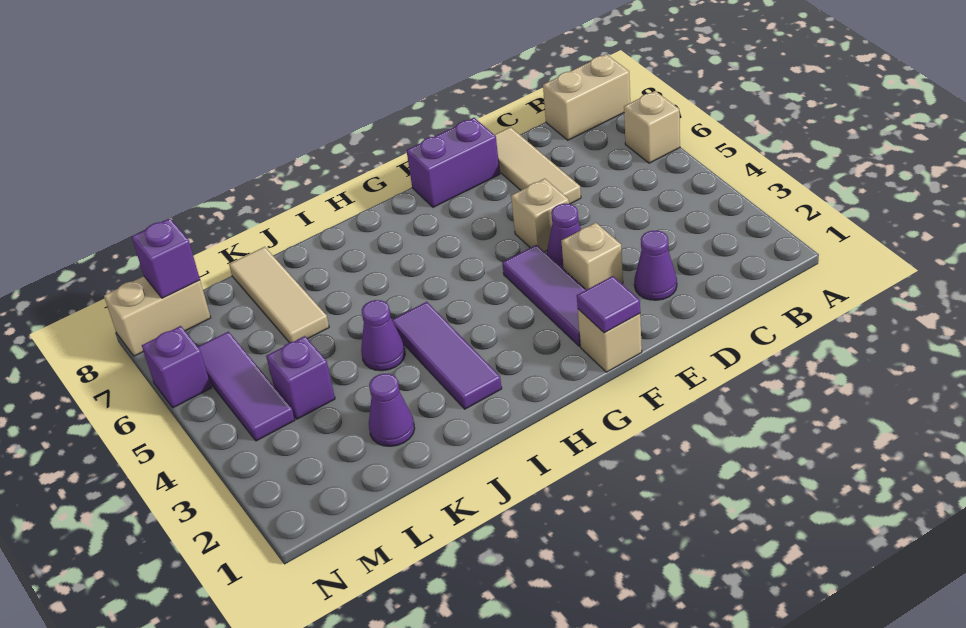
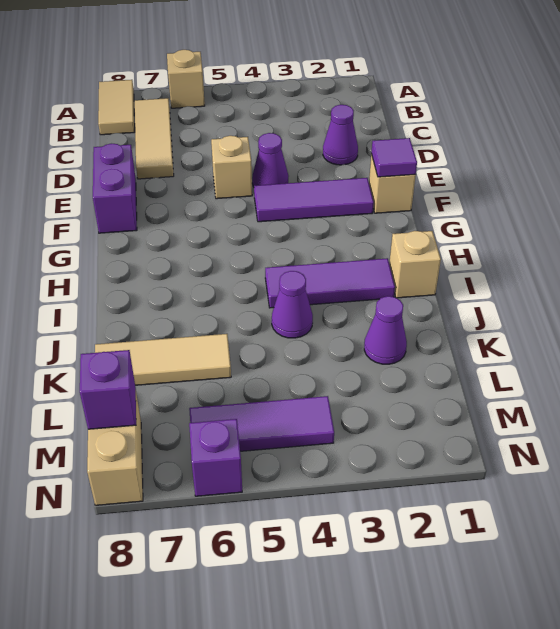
tan brick A8:B8 level 1 -> tan tile A8:B8 level 1
tan tile D6:D8 level 1 -> tan tile B7:D7 level 1
tan brick E3 level 1 -> tan brick I1 level 1
purple brick L4 level 1 -> none

